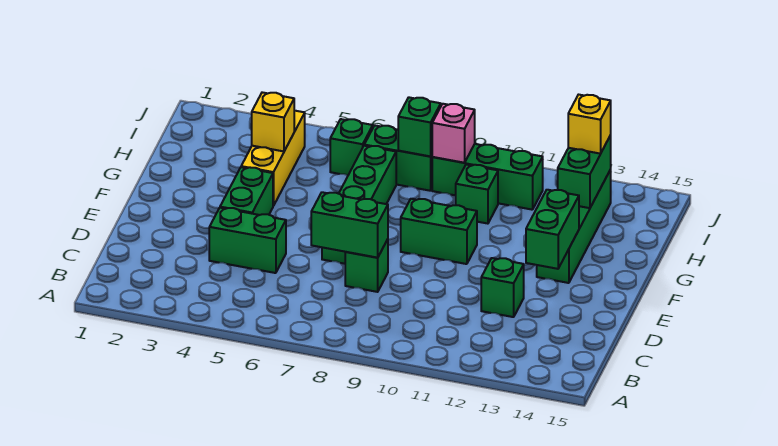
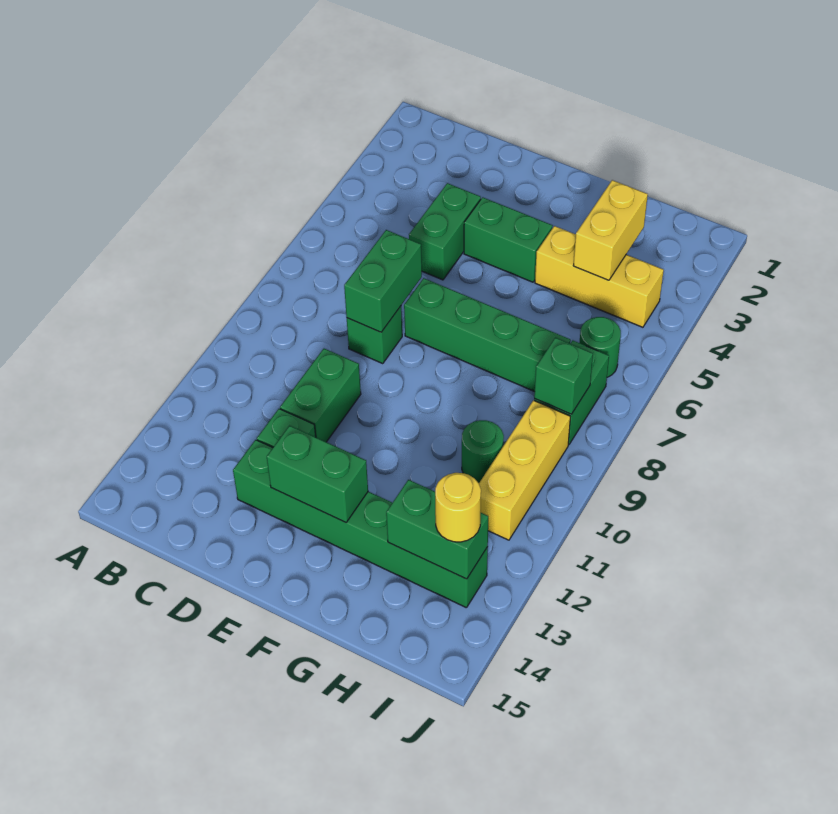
green brick F9:F10 level 1 -> green brick D10:D11 level 1
green brick F13:I13 level 1 -> green brick D13:I13 level 1
yellow brick H4 level 2 -> yellow brick H3:H4 level 2
green brick H10 level 1 -> green round brick H10 level 1
green brick I6 level 1 -> green round brick I6 level 1
green brick I9:I11 level 1 -> yellow brick I9:I11 level 1
pink brick I9 level 2 -> none
yellow brick I13 level 3 -> yellow round brick I13 level 3

